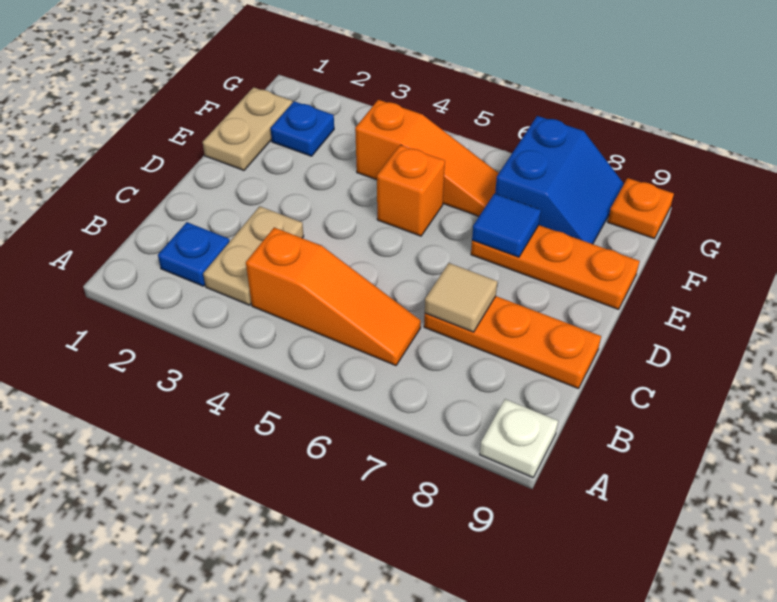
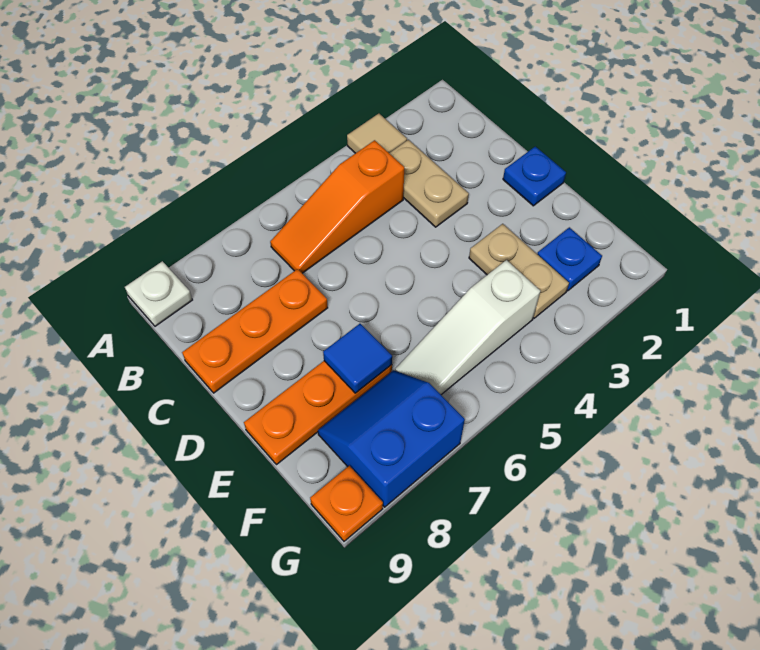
blue plate B2 level 1 -> blue plate D1 level 1
tan tile C7 level 2 -> tan tile A3 level 1
tan plate E1:F1 level 1 -> tan plate E3:F3 level 1
orange brick E5 level 1 -> none
orange slope F4:F6 level 1 top 4 -> white slope F4:F6 level 1 top 4
blue slope F7:G8 level 1 top 7 -> blue slope F7:G8 level 1 top G

